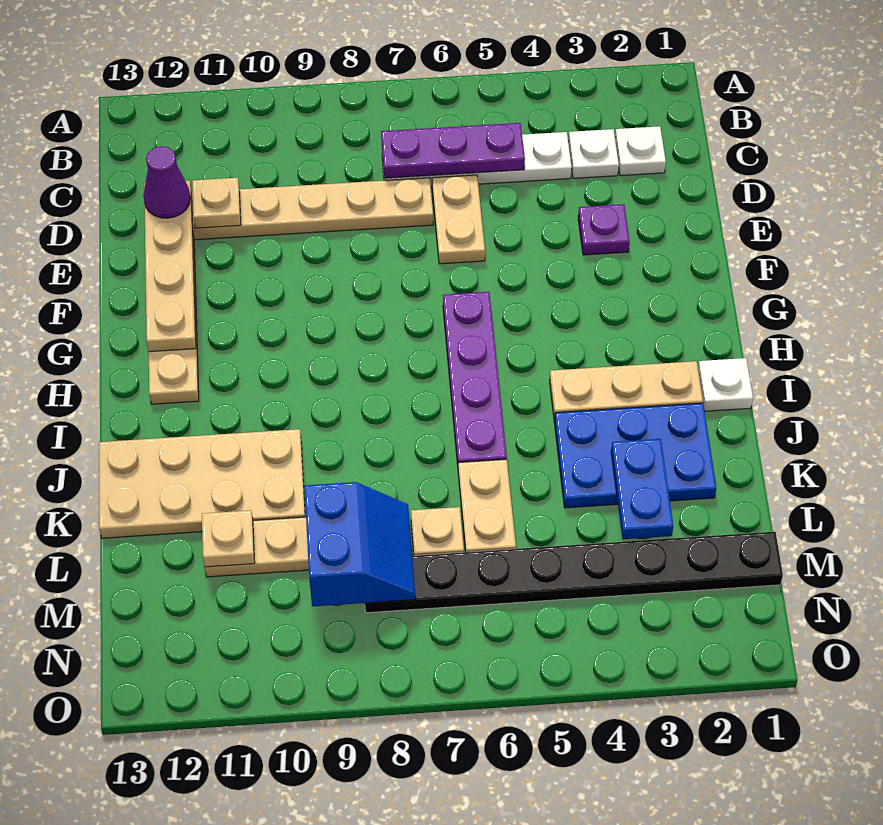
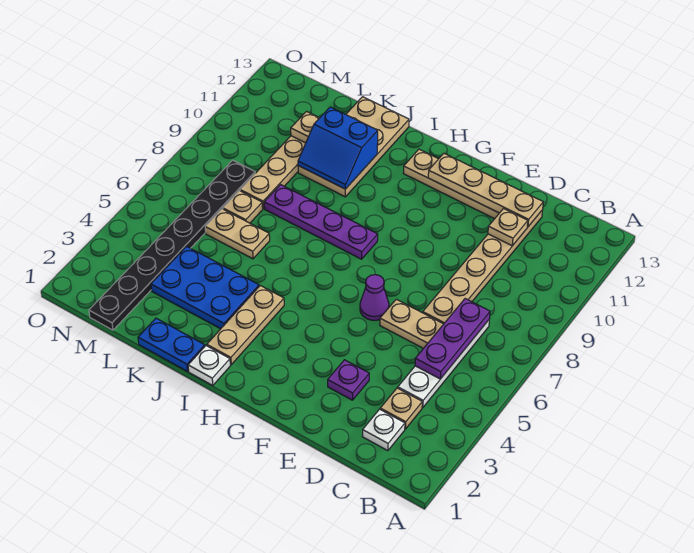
white plate C3 level 1 -> tan plate C3 level 1
purple cone D12 level 3 -> purple cone F6 level 1
purple plate G6:J6 level 1 -> purple plate H8:K8 level 1
blue plate J2:K4 level 1 -> blue plate J3:L4 level 1
blue plate K3:L3 level 2 -> blue plate J1:K1 level 1
blue slope L8:M9 level 2 top 9 -> blue slope J10:K11 level 2 top 11

